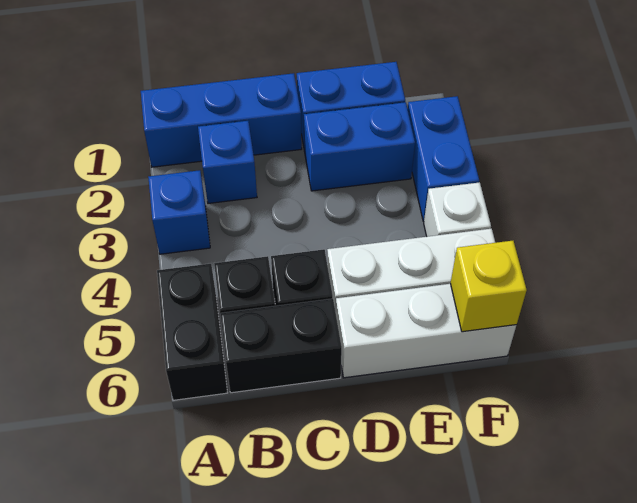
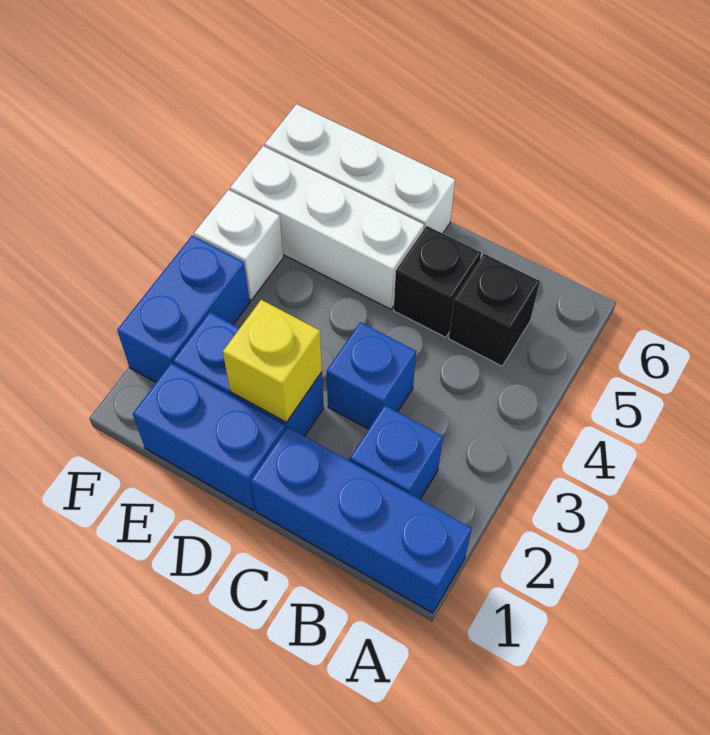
blue brick A3 level 1 -> blue brick C3 level 1
black brick A5:A6 level 1 -> none
black brick B6:C6 level 1 -> none
yellow brick F6 level 2 -> yellow brick D2 level 2

